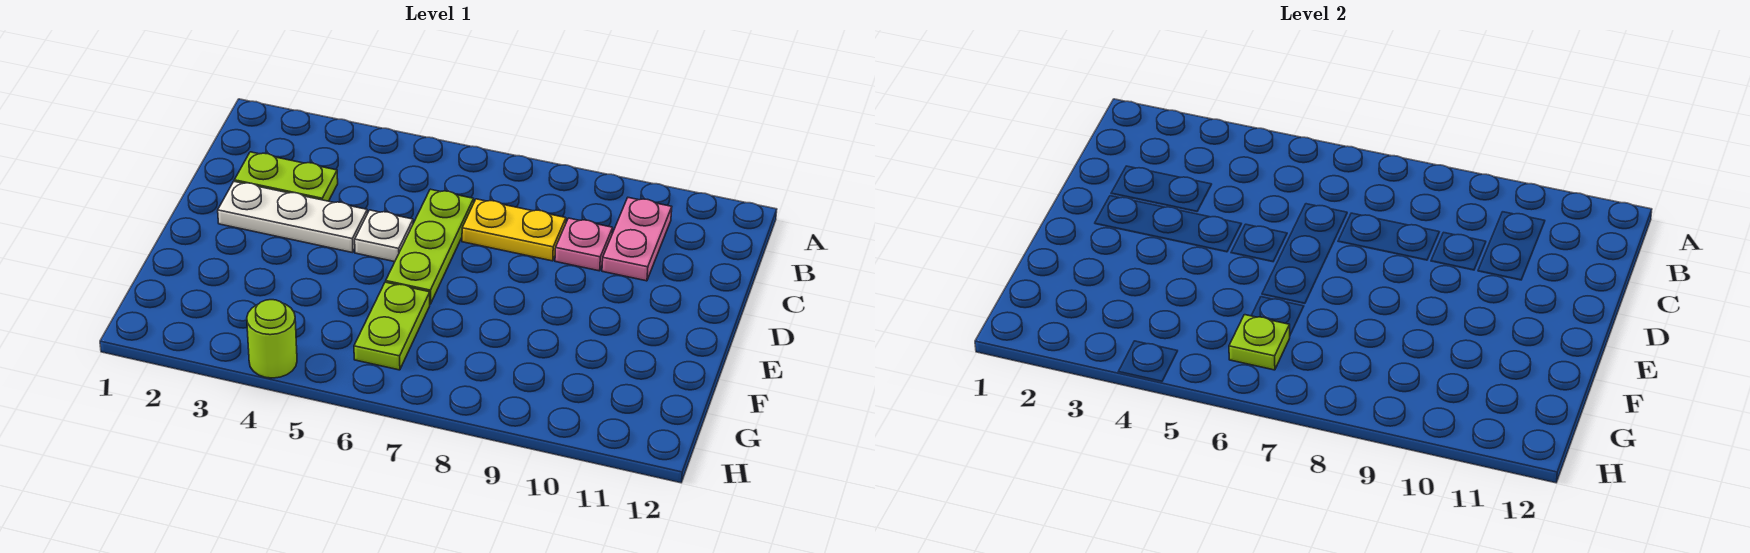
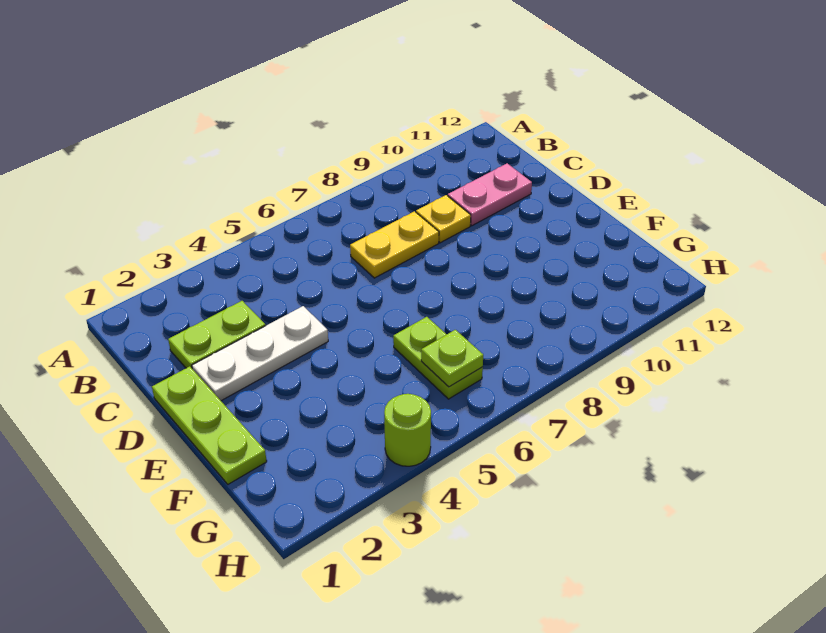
pink plate B10:C10 level 1 -> pink plate C10:C11 level 1
lime plate C6:E6 level 1 -> lime plate D1:F1 level 1
pink plate C9 level 1 -> yellow plate C9 level 1
white plate D5 level 1 -> none

